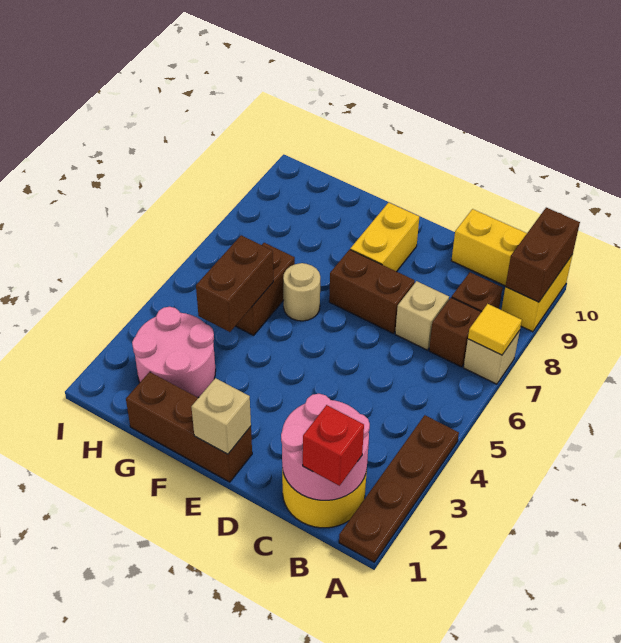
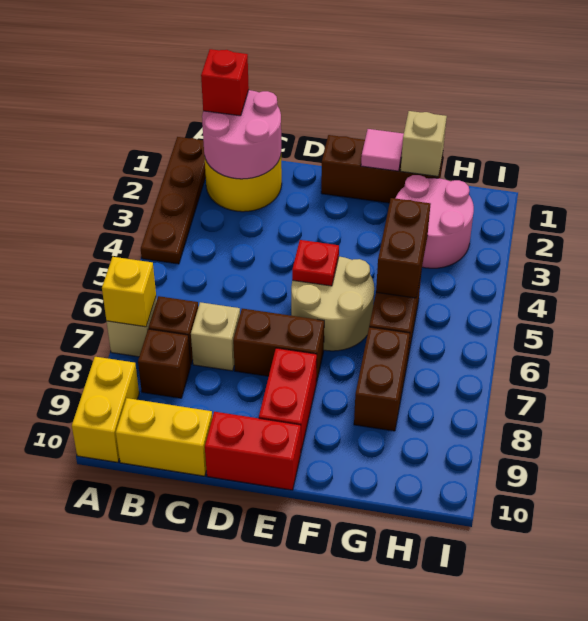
yellow tile A7 level 2 -> yellow brick A7 level 2
brown brick A9:A10 level 2 -> brown brick G7:G8 level 1
none -> red brick D10:E10 level 1
tan brick E1 level 2 -> tan brick G1 level 2
none -> red plate E5 level 2
yellow brick E8:E9 level 1 -> red brick E8:E9 level 1
none -> pink tile F1 level 2
tan round brick F6 level 1 -> tan round brick E5:F6 level 1

